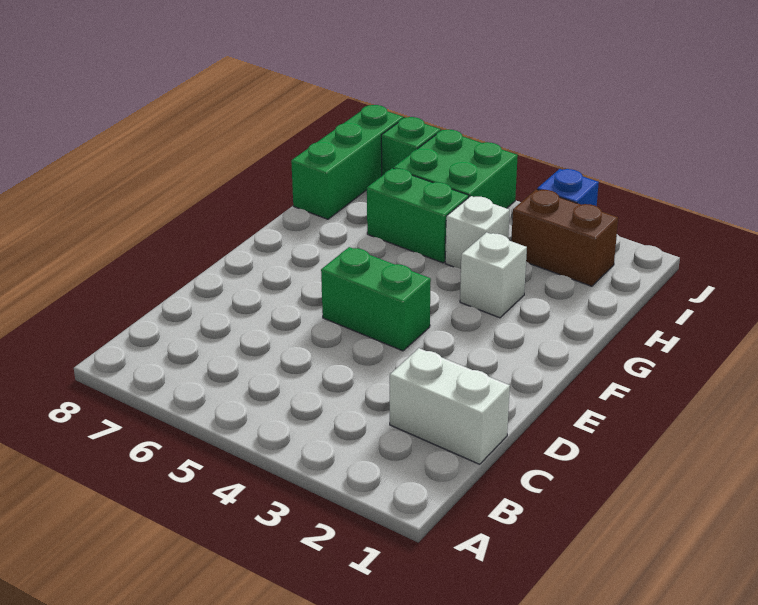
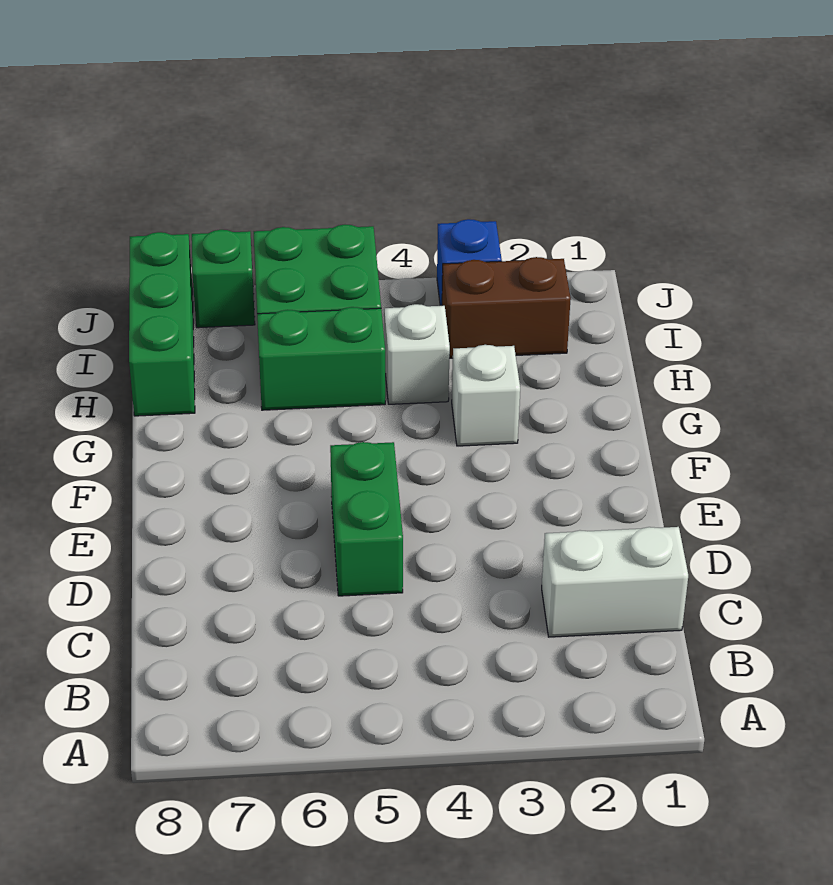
green brick E4:E5 level 1 -> green brick D5:E5 level 1

